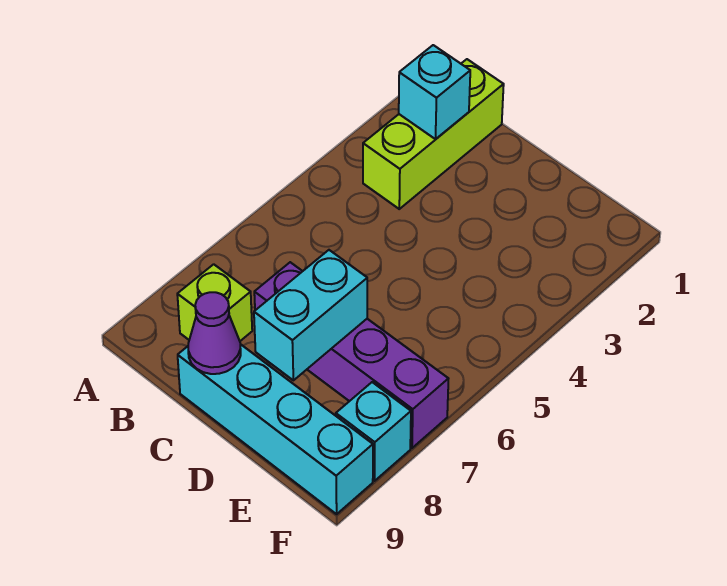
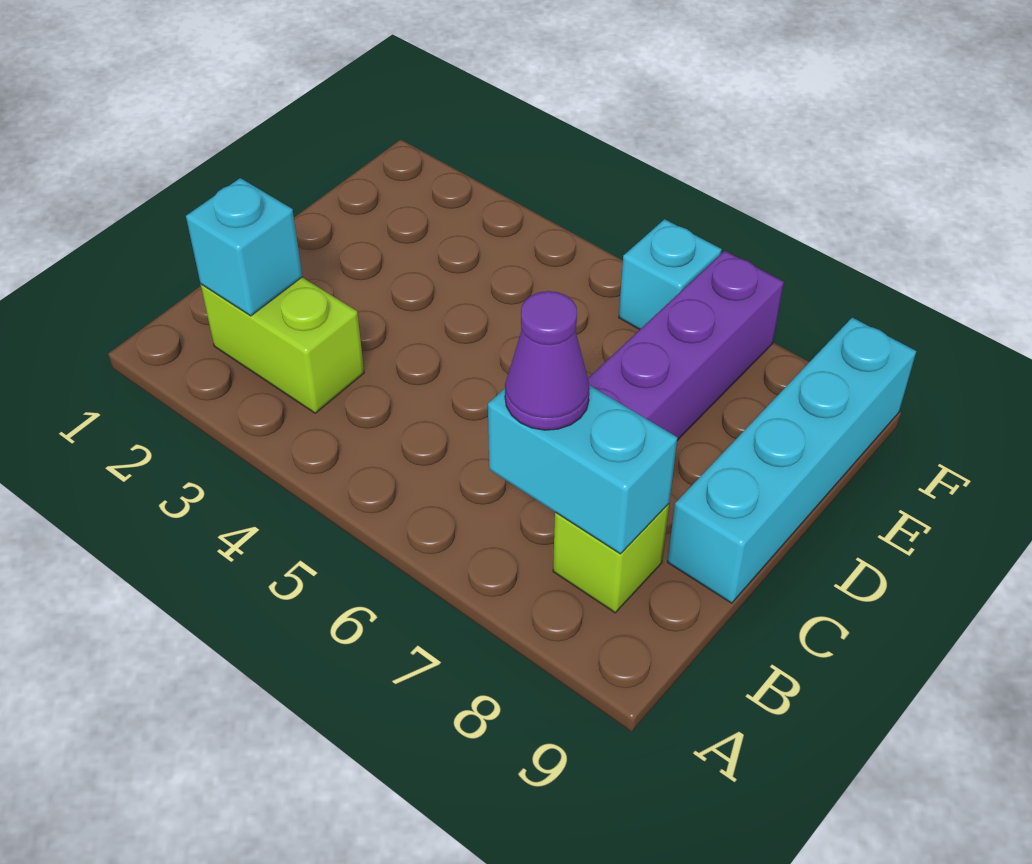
lime brick B1:B3 level 1 -> lime brick B2:B3 level 1
purple cone C9 level 2 -> purple cone B7 level 3
cyan brick D7:D8 level 2 -> cyan brick B7:B8 level 2
cyan brick F8 level 1 -> cyan brick F6 level 1

